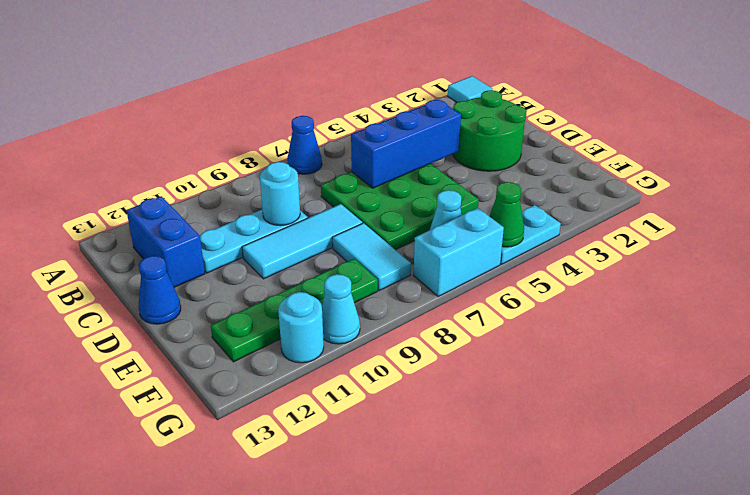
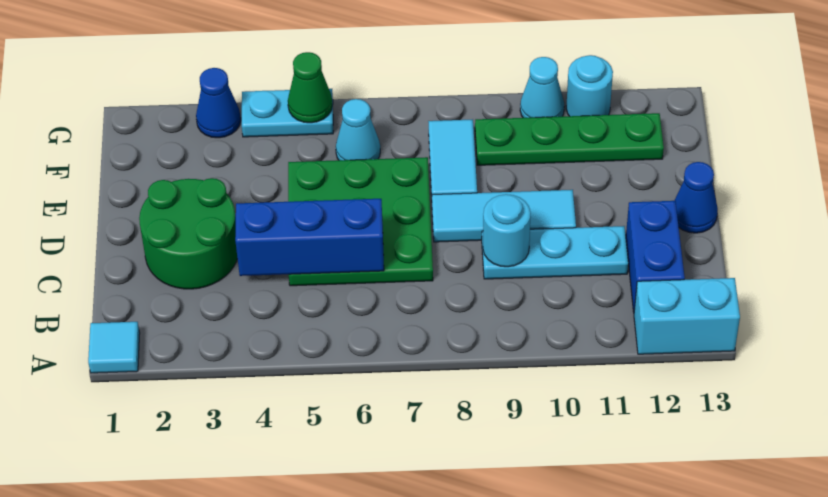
blue cone A7 level 1 -> blue cone G3 level 1
cyan brick G6:G7 level 1 -> cyan brick A12:A13 level 1

